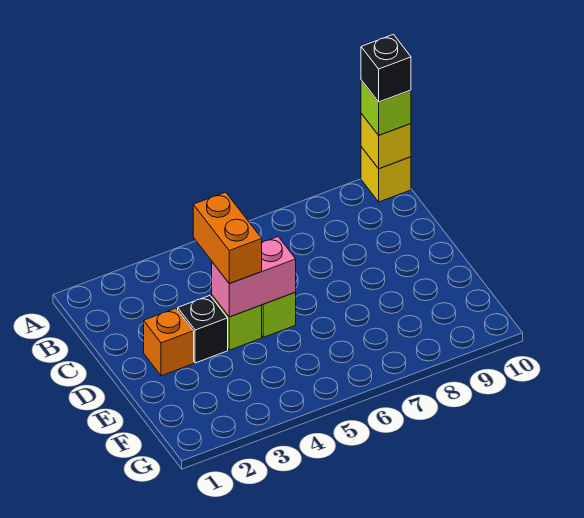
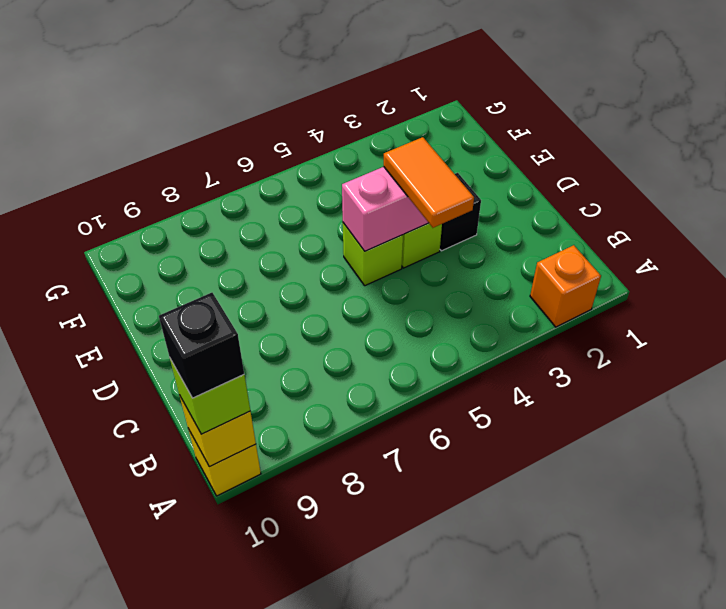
orange brick C4:D4 level 3 -> orange tile C4:D4 level 3
orange brick D2 level 1 -> orange brick A2 level 1

